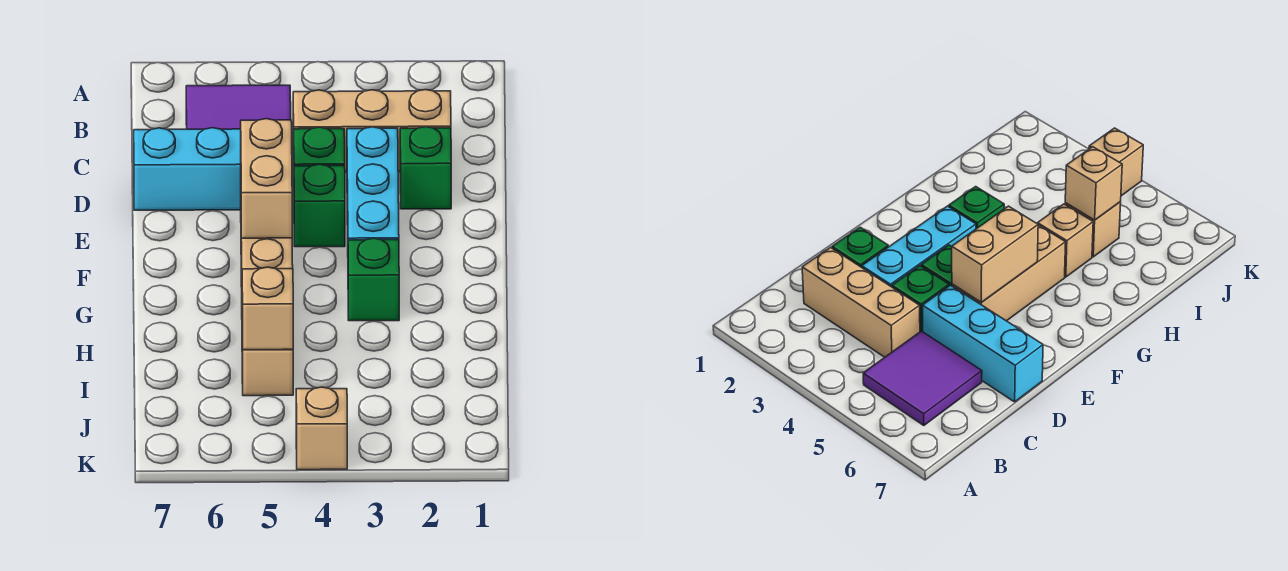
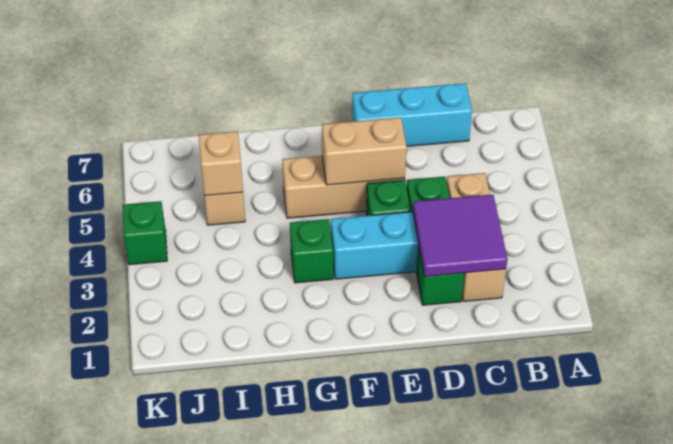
purple tile B5:C6 level 1 -> purple tile C2:D3 level 2
cyan brick D5:D7 level 1 -> cyan brick C7:E7 level 1
tan brick H5 level 1 -> none
tan brick K4 level 1 -> green brick K4 level 1

